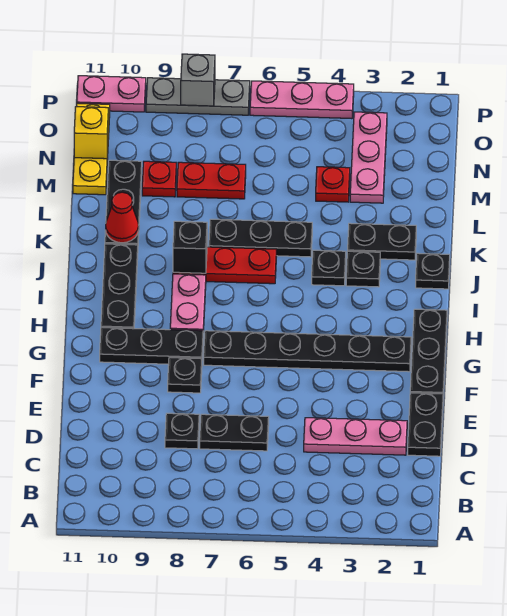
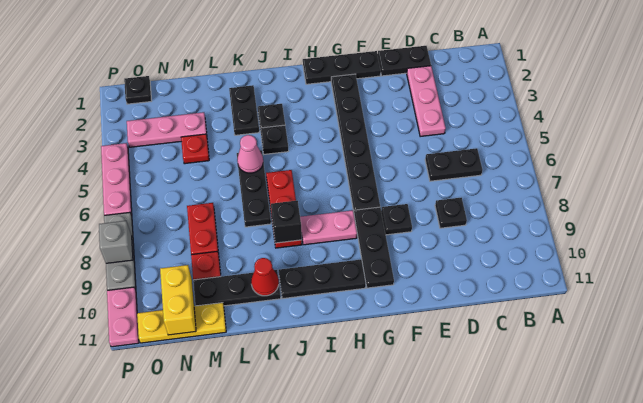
black plate D6:D7 level 1 -> black plate C6:D6 level 1
black plate J1 level 1 -> black plate O1 level 1
none -> pink cone K5 level 2
yellow brick N11 level 2 -> yellow brick N10:N11 level 2

